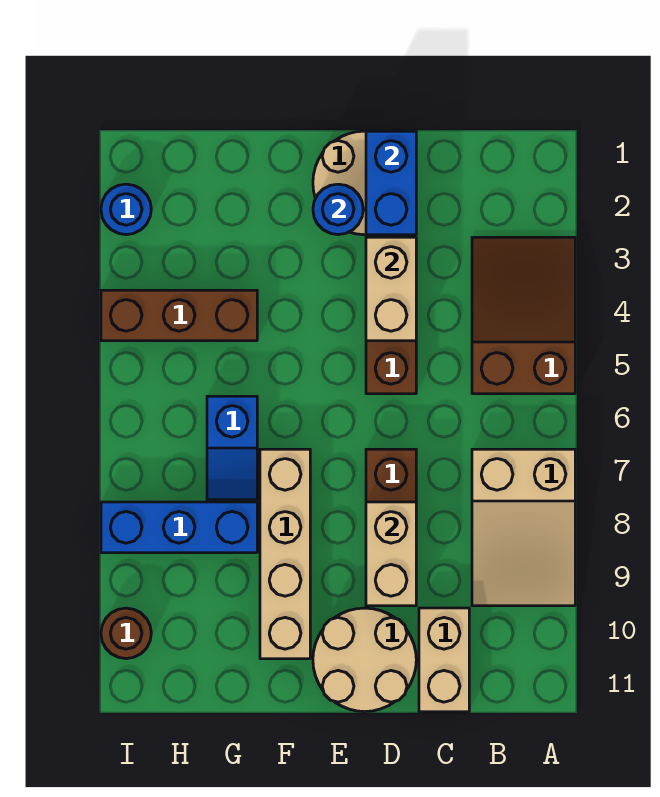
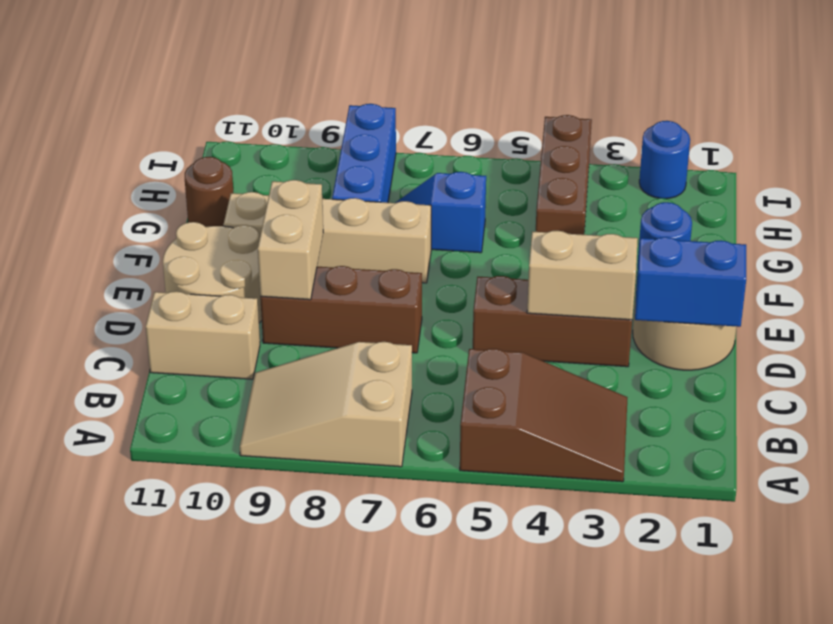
tan brick D8:D9 level 2 -> tan brick D9:E9 level 2
brown round brick I10 level 1 -> brown round brick G11 level 1

